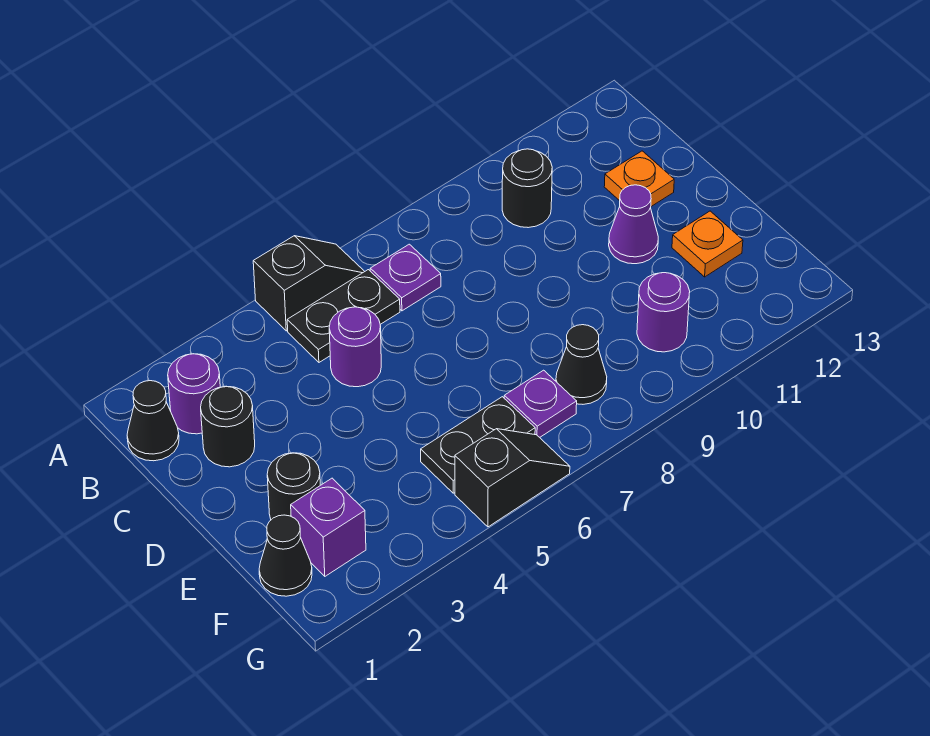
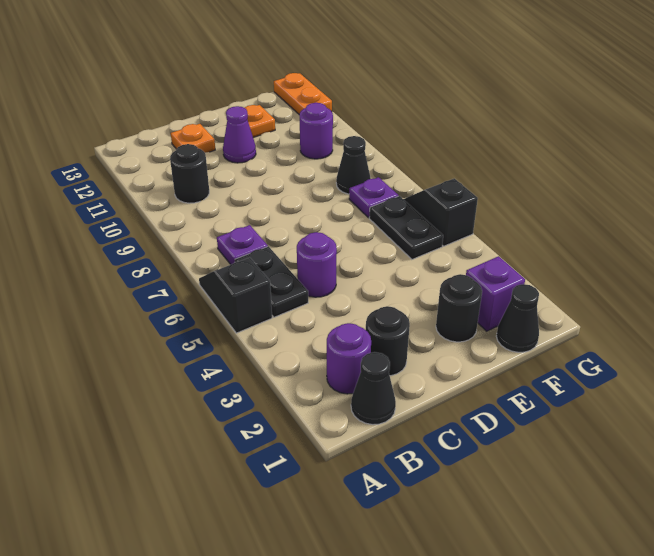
none -> orange plate G12:G13 level 1

